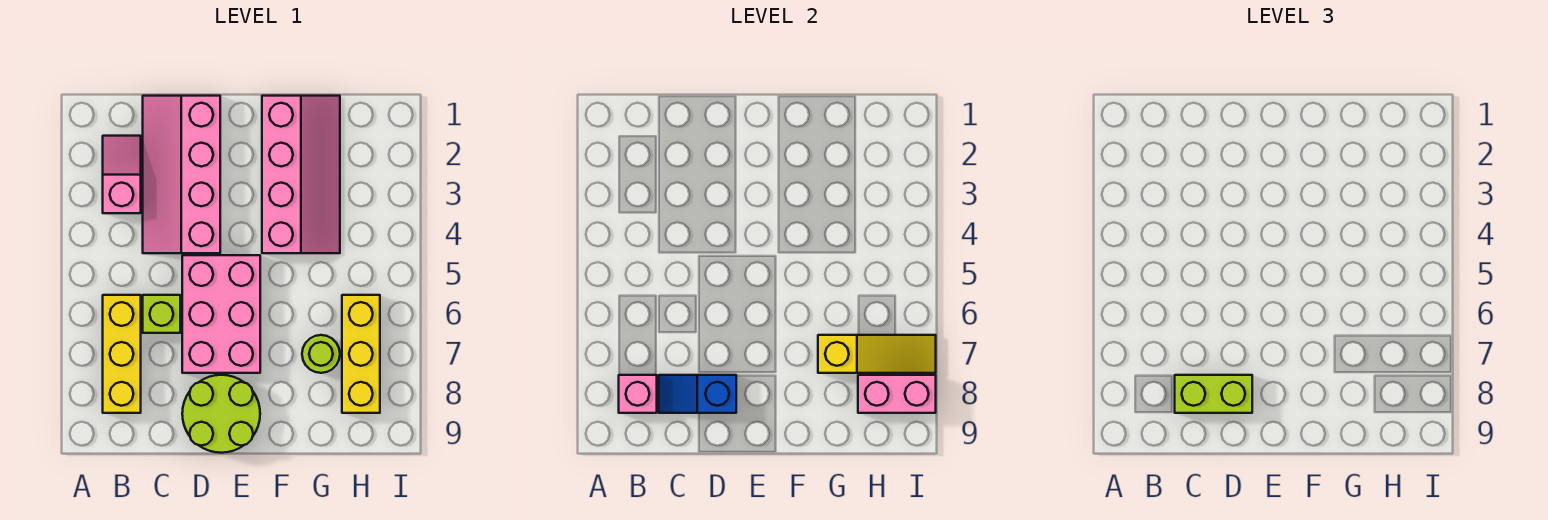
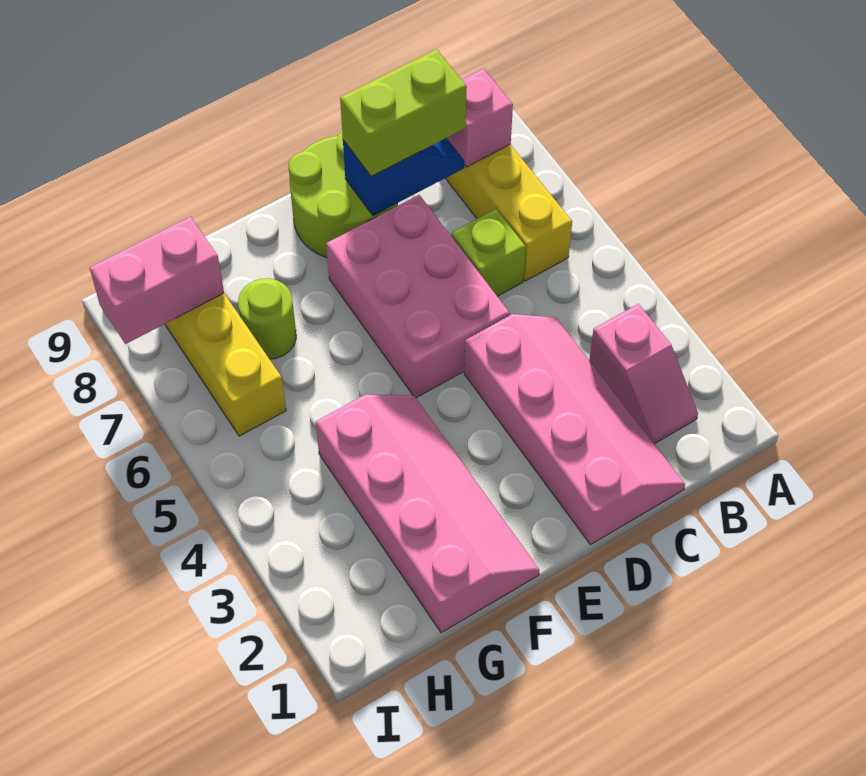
pink slope F1:G4 level 1 top F -> pink slope F1:G4 level 1 top G
yellow slope G7:I7 level 2 top G -> none

